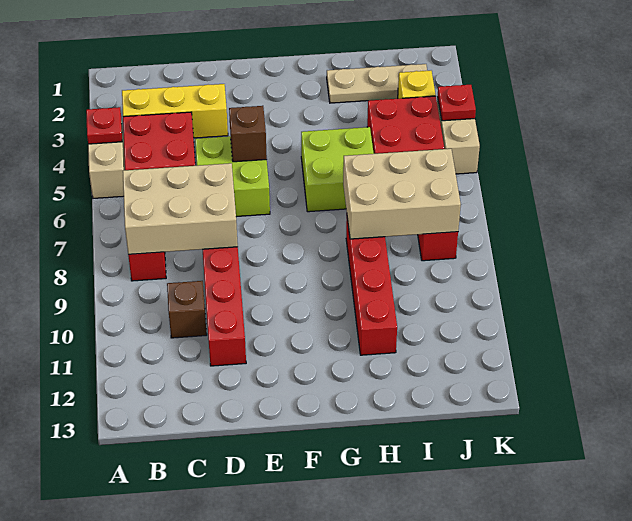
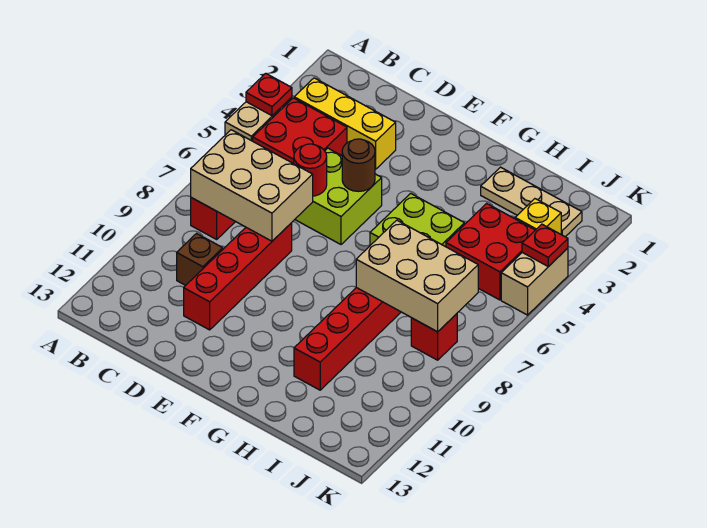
none -> red round brick D6 level 2
brown brick E5 level 2 -> brown round brick E5 level 2

